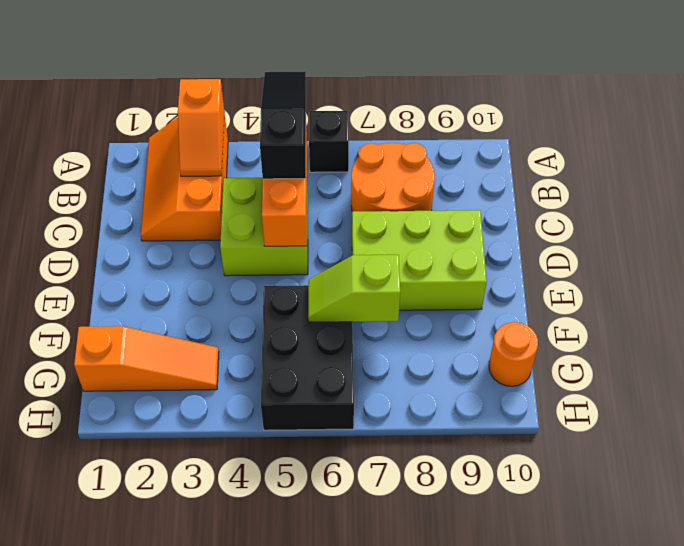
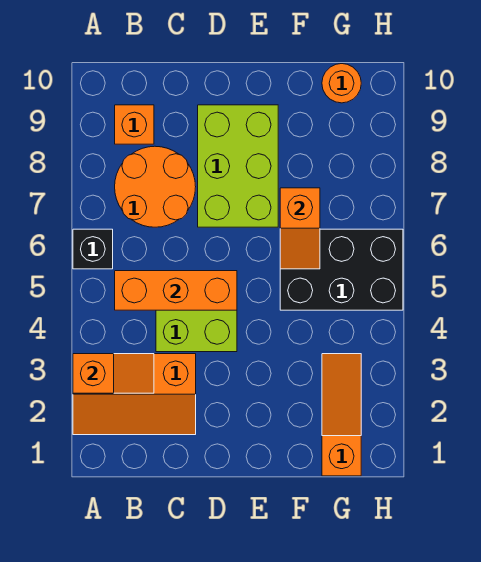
black slope A5:C5 level 3 top C -> none
none -> orange brick B9 level 1
lime slope F6:F7 level 2 top 7 -> orange slope F6:F7 level 2 top 7

